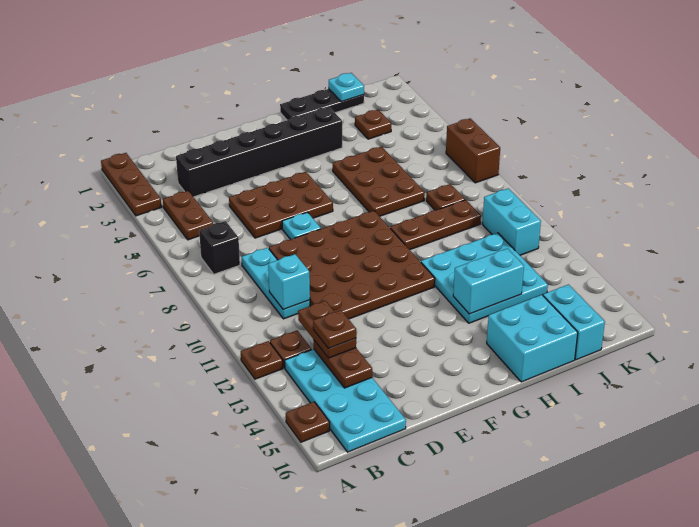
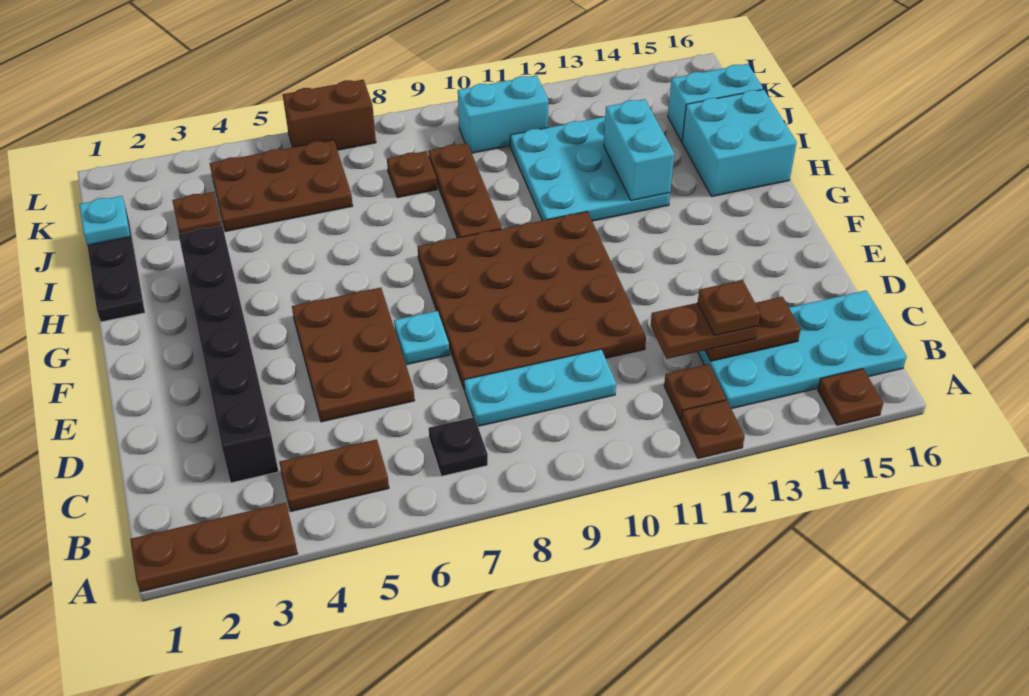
black brick B7 level 1 -> black plate B7 level 1
cyan brick C10 level 2 -> none
brown plate H5:I7 level 1 -> brown plate J4:K6 level 1

